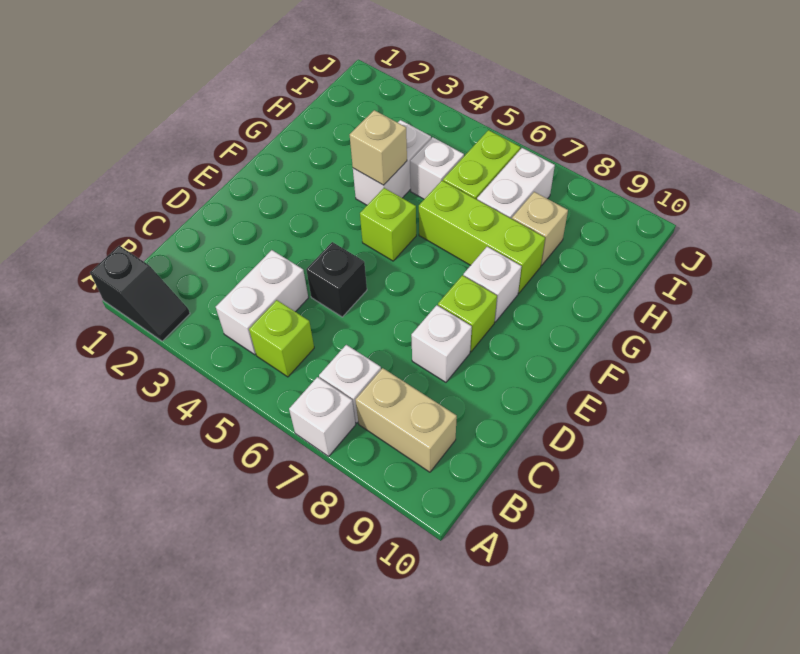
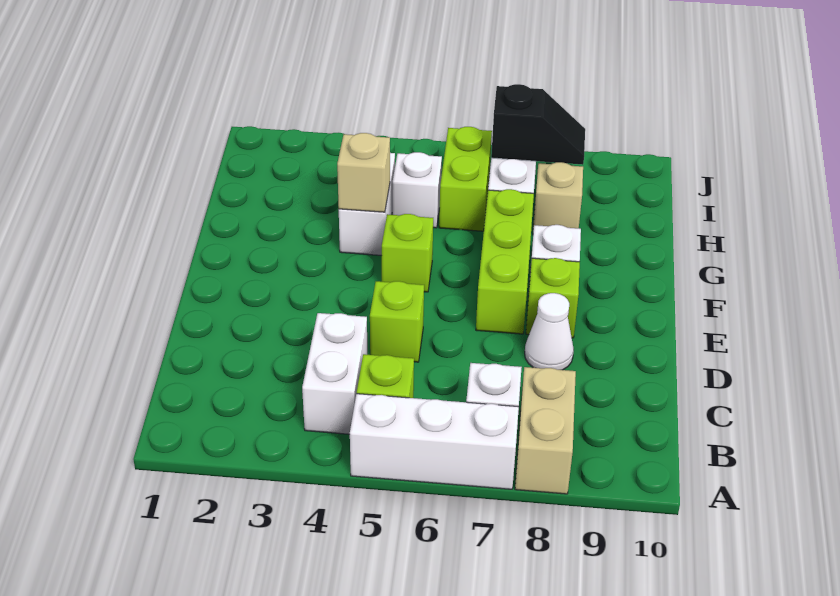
black slope A1:A2 level 1 top 1 -> black slope I7:I8 level 2 top 7
white brick A7 level 1 -> white brick A5:A7 level 1
tan brick B8:B9 level 1 -> tan brick A8:B8 level 1
black brick D5 level 1 -> lime brick D5 level 1
white brick D8 level 1 -> white cone D8 level 1
lime brick G6:G8 level 1 -> lime brick E7:G7 level 1

